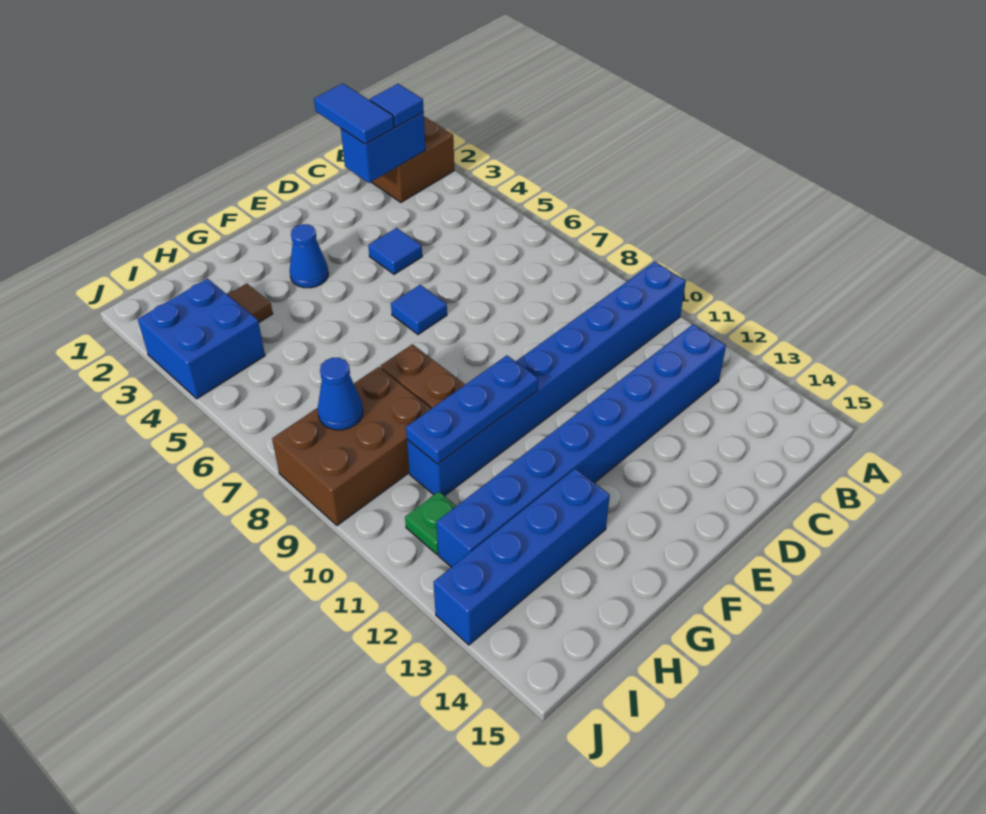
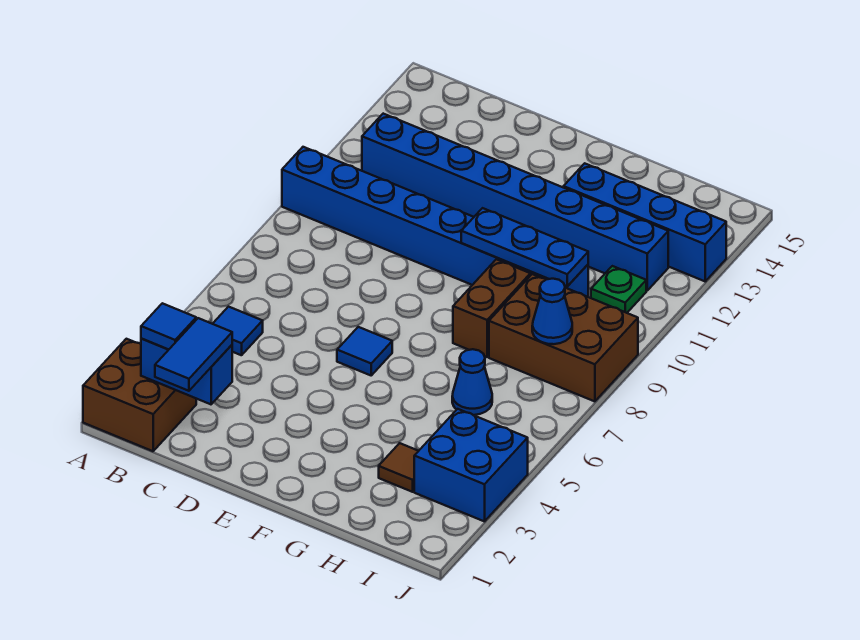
blue tile D4 level 1 -> blue tile B5 level 1
blue cone F3 level 1 -> blue cone H6 level 1

